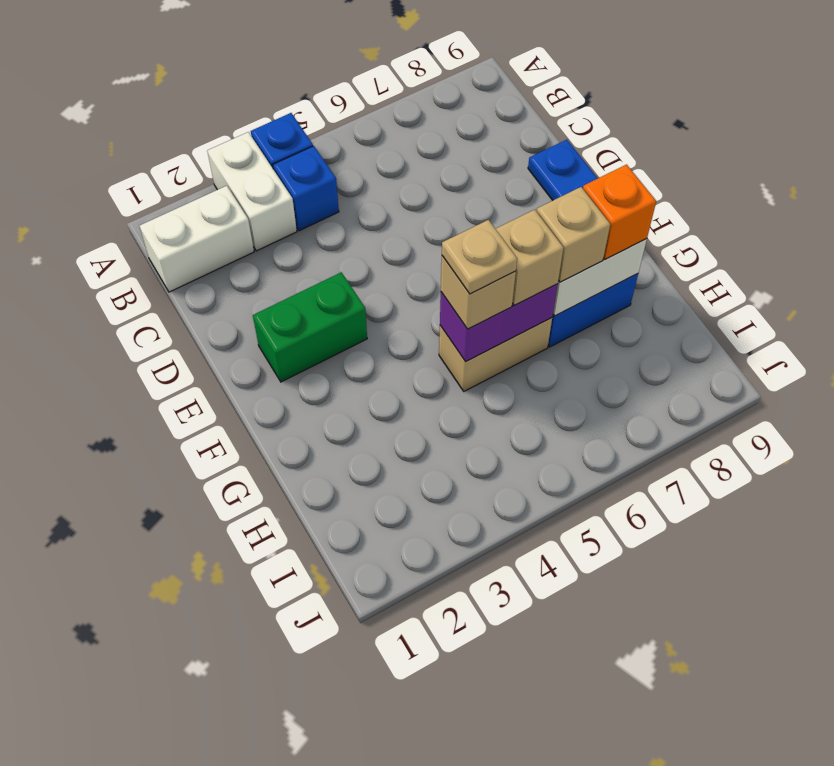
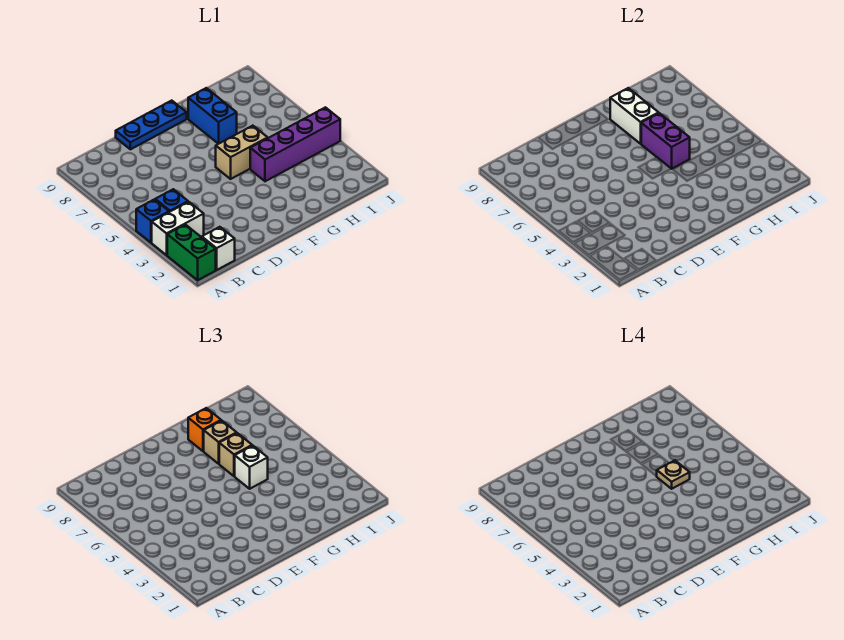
white brick B1:B2 level 1 -> white brick B1 level 1
green brick E2:E3 level 1 -> green brick A1:A2 level 1
none -> purple brick G4:J4 level 1
tan brick G5:G6 level 1 -> tan brick F5:G5 level 1
tan brick G5 level 3 -> white brick G5 level 3

